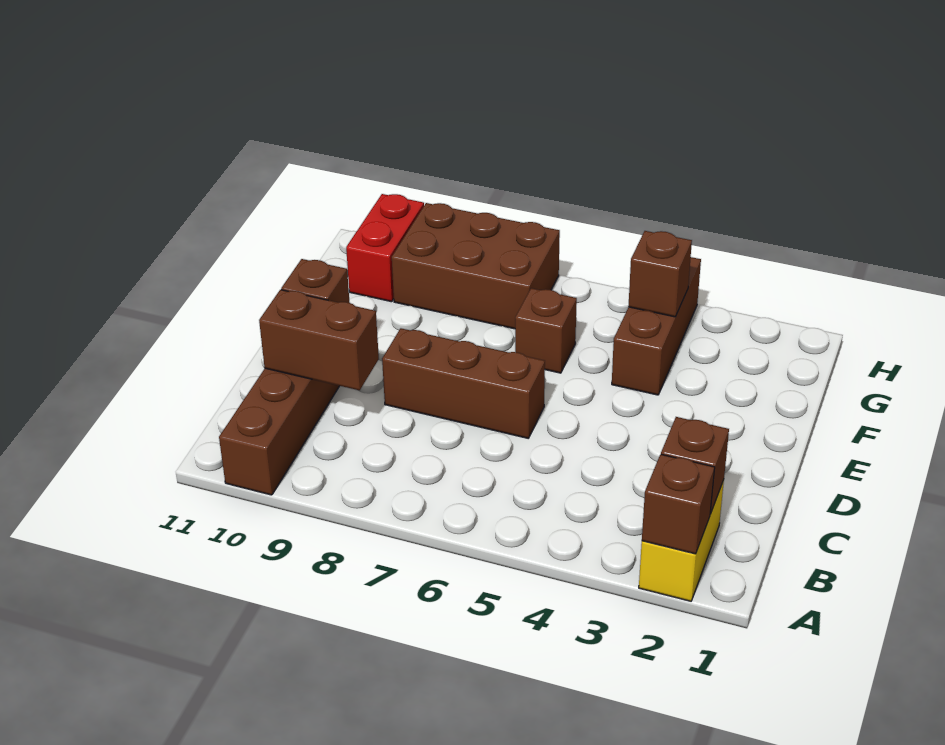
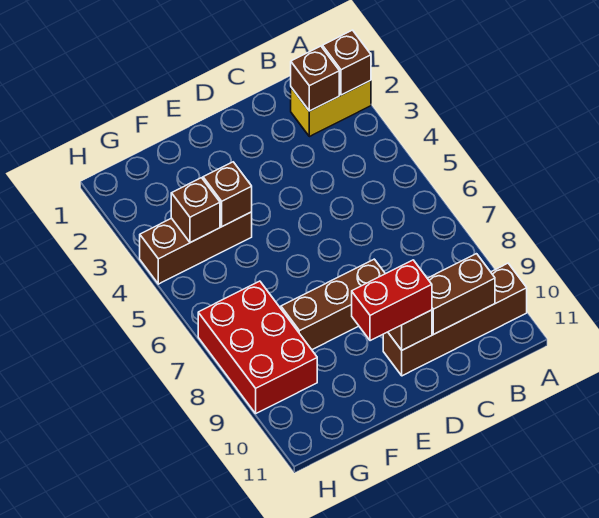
brown brick C9:C10 level 2 -> brown brick B10:C10 level 2
brown brick D6:D8 level 1 -> brown brick D8:F8 level 1
brown brick F6 level 1 -> brown brick F4 level 2
brown brick G7:H9 level 1 -> red brick G7:H9 level 1
red brick G10:H10 level 1 -> red brick D10:E10 level 3

